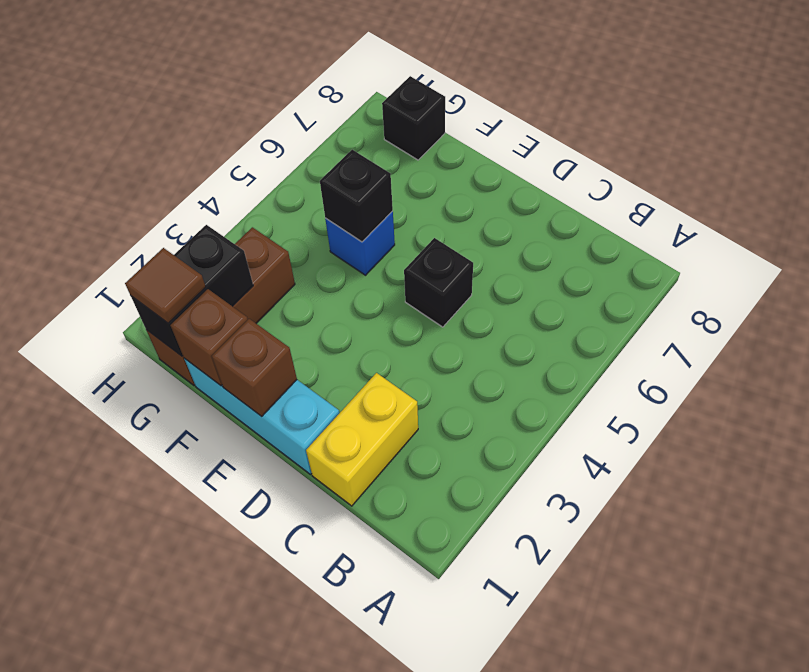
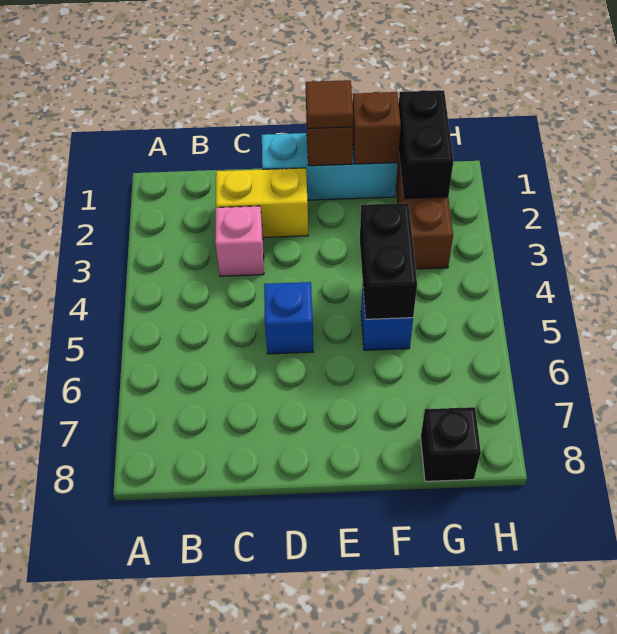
yellow brick C1:C2 level 1 -> yellow brick C2:D2 level 1
none -> pink brick C3 level 1
black brick D5 level 1 -> blue brick D5 level 1
black brick F5 level 2 -> black brick F4:F5 level 2
brown tile G1 level 3 -> brown tile E1 level 3

